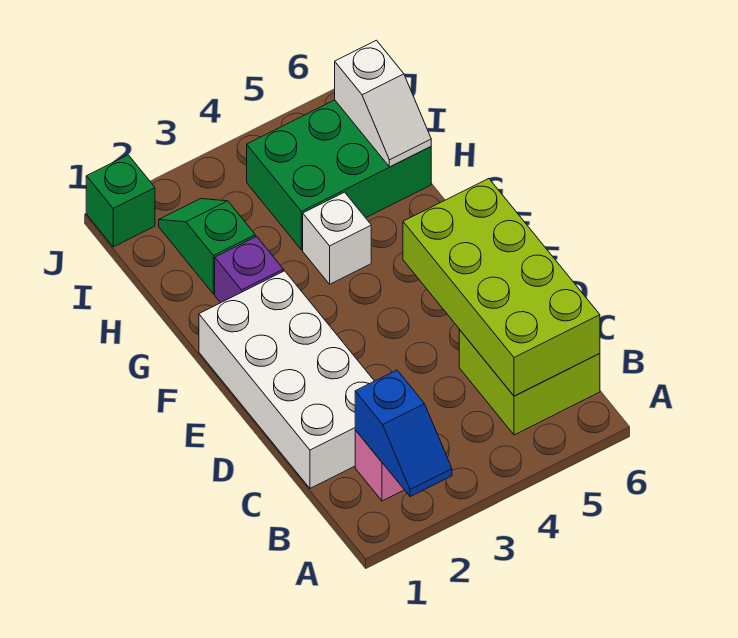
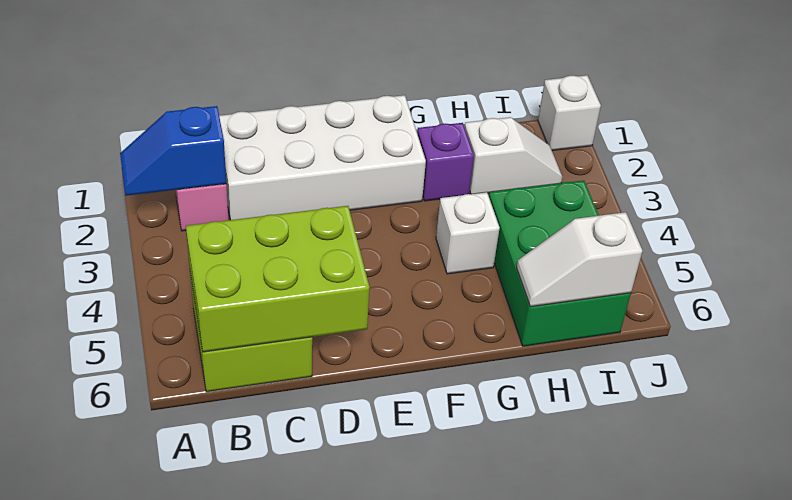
lime brick B5:E6 level 2 -> lime brick B5:D6 level 2
green slope H2:I2 level 1 top H -> white slope H2:I2 level 1 top H
green brick J1 level 1 -> white brick J1 level 1

